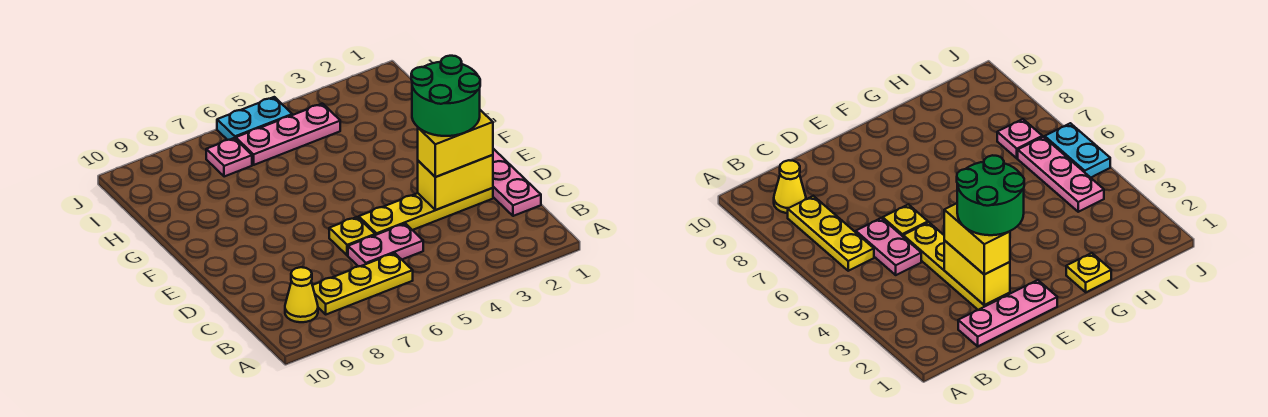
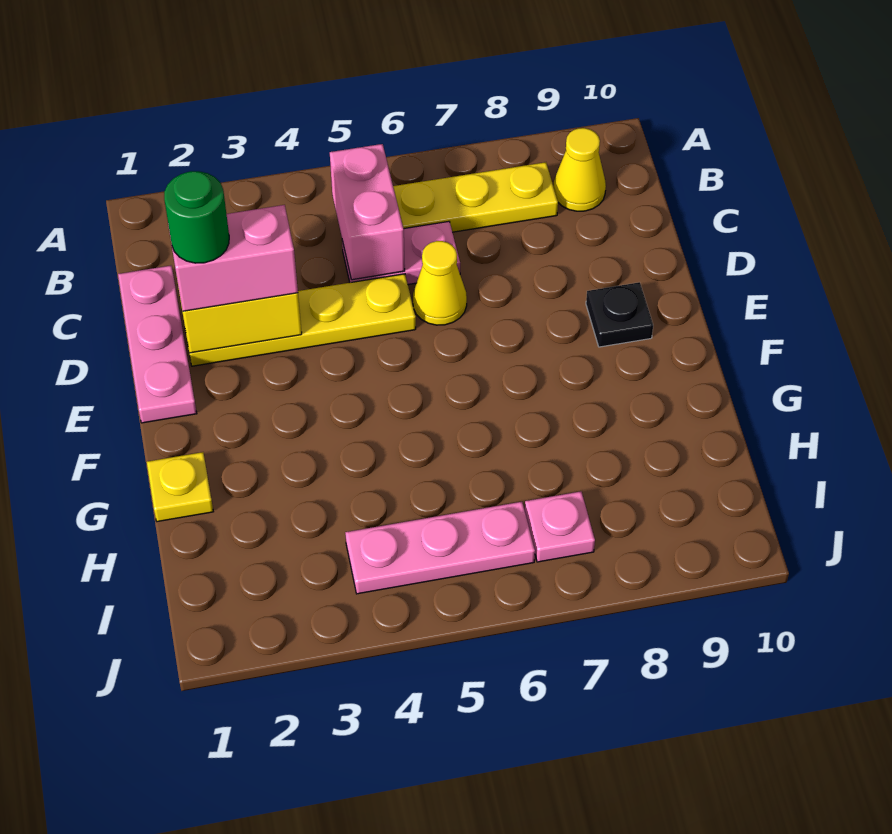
none -> pink brick B5:C5 level 2
yellow brick D2:D3 level 3 -> pink brick D2:D3 level 3
green round brick D2:E3 level 4 -> green round brick D2 level 4
yellow plate D6 level 1 -> yellow cone D6 level 1
none -> black plate E9 level 1
cyan plate J5:J6 level 1 -> none

